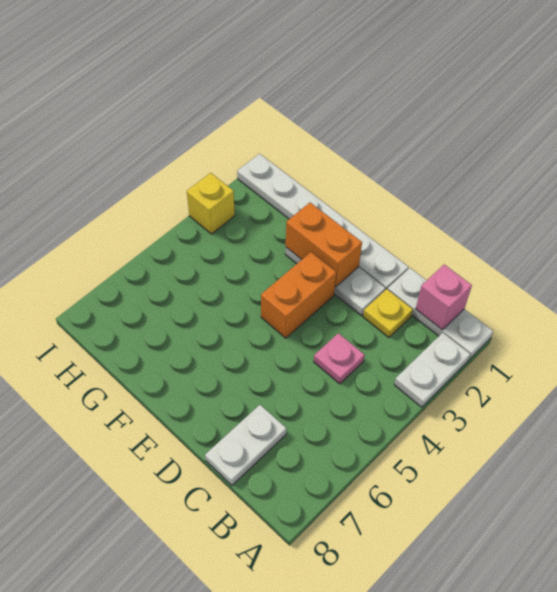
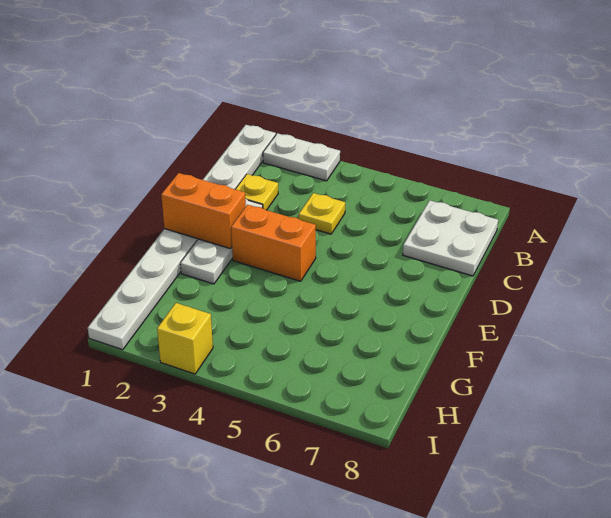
pink brick B1 level 2 -> none
pink plate C4 level 1 -> yellow plate C4 level 1
white plate C7:C8 level 1 -> white plate B7:C8 level 1
orange brick E2:F2 level 2 -> orange brick E1:E2 level 2

